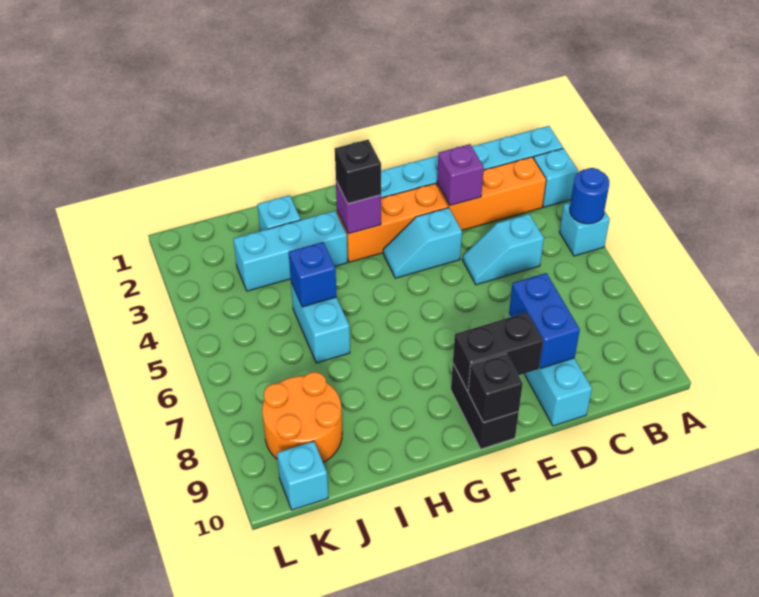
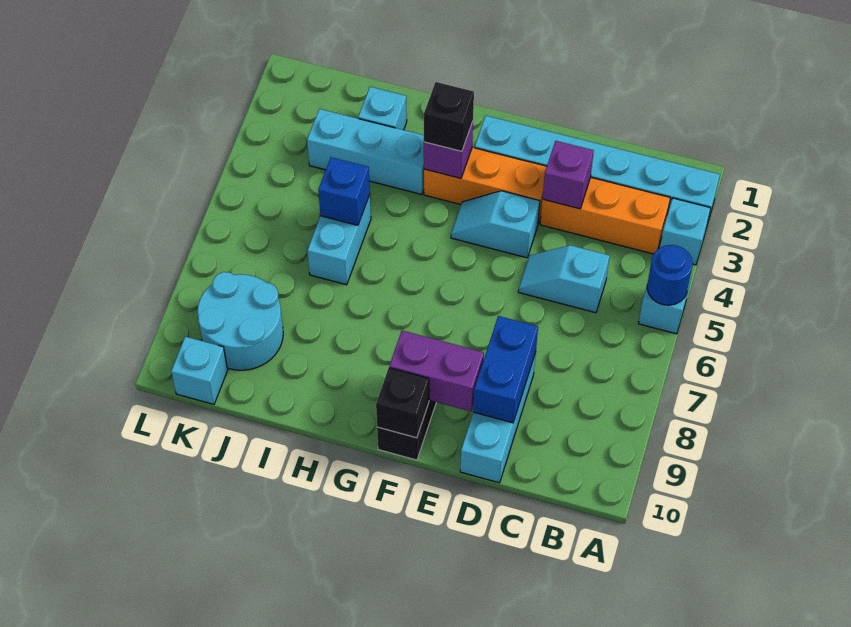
black brick E9:F9 level 2 -> purple brick E9:F9 level 2
orange round brick J8:K9 level 1 -> cyan round brick J8:K9 level 1

